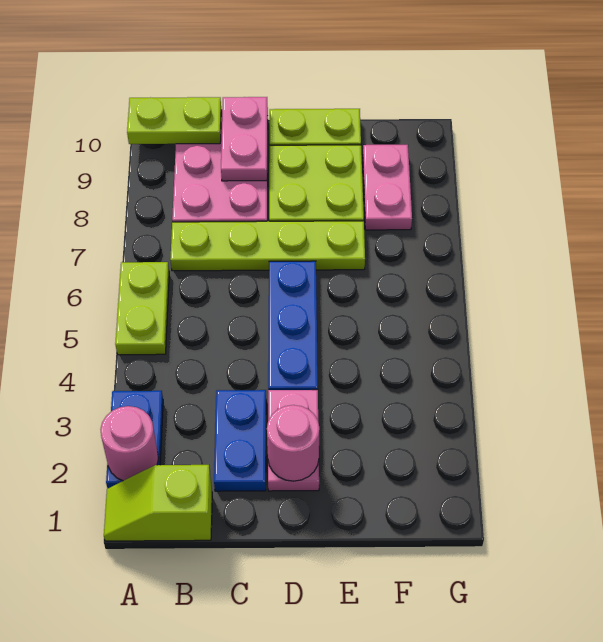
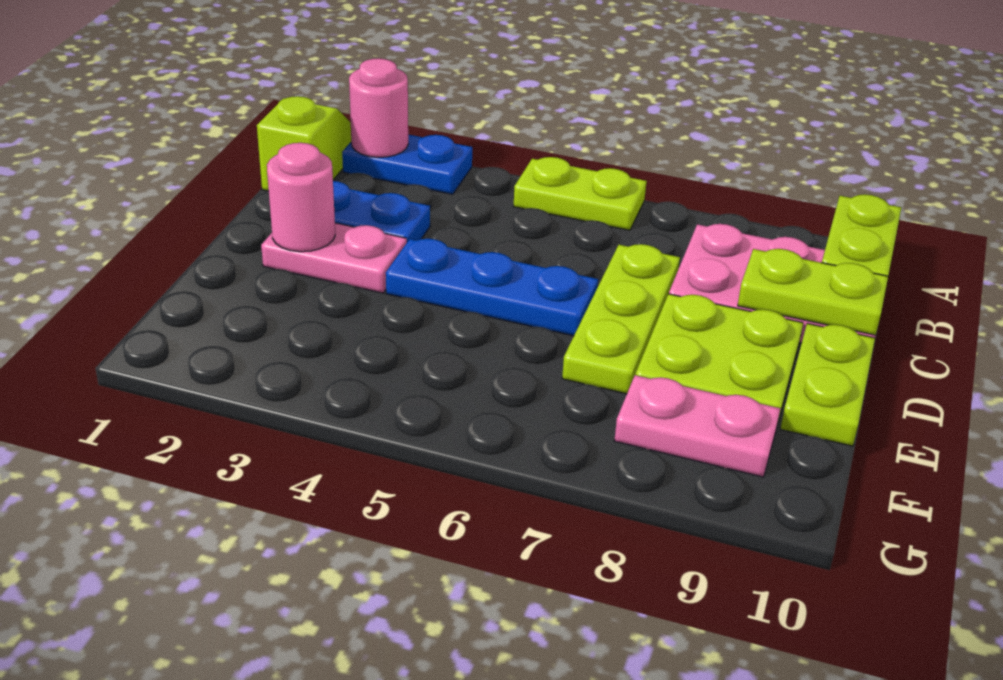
lime plate B7:E7 level 1 -> lime plate C7:E7 level 1
pink plate C9:C10 level 2 -> lime plate C9:C10 level 2

